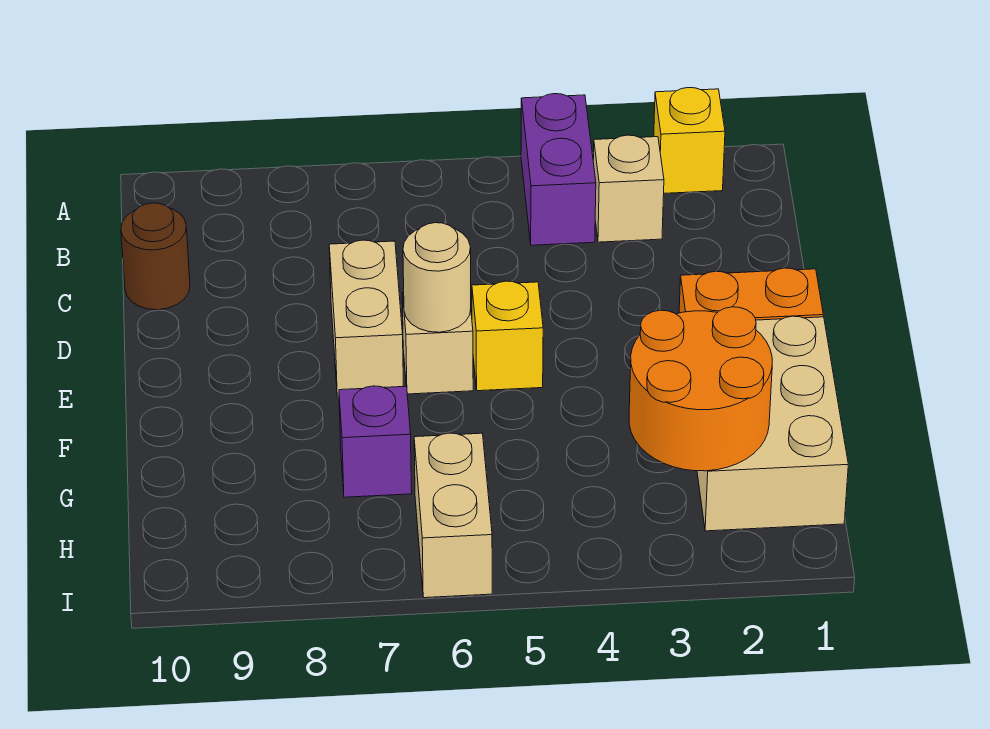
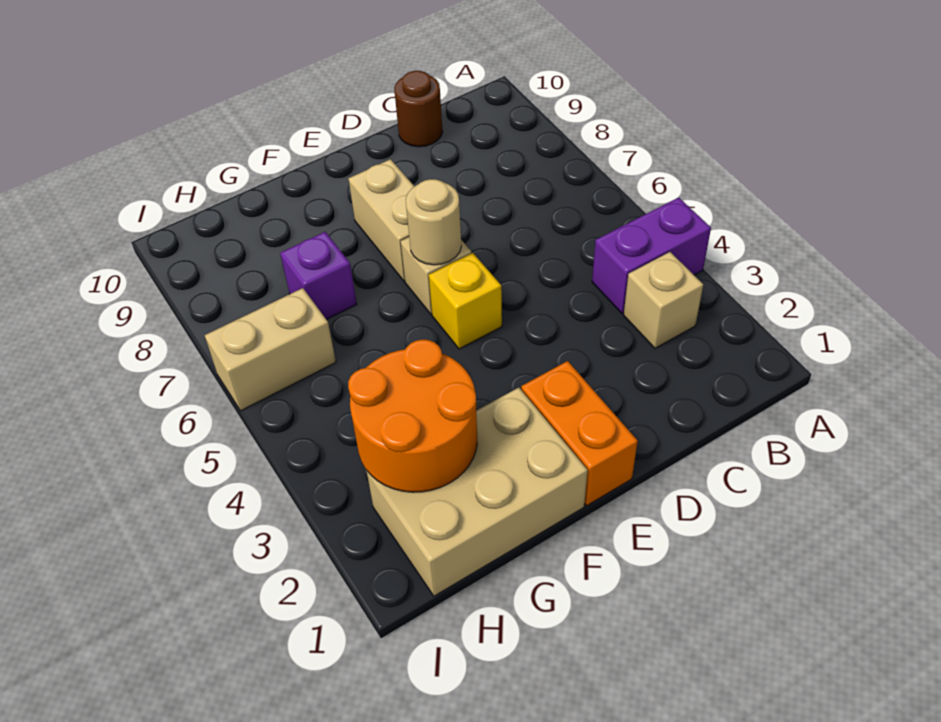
yellow brick A2 level 1 -> none
tan brick D7:E7 level 1 -> tan brick E7:E8 level 1

